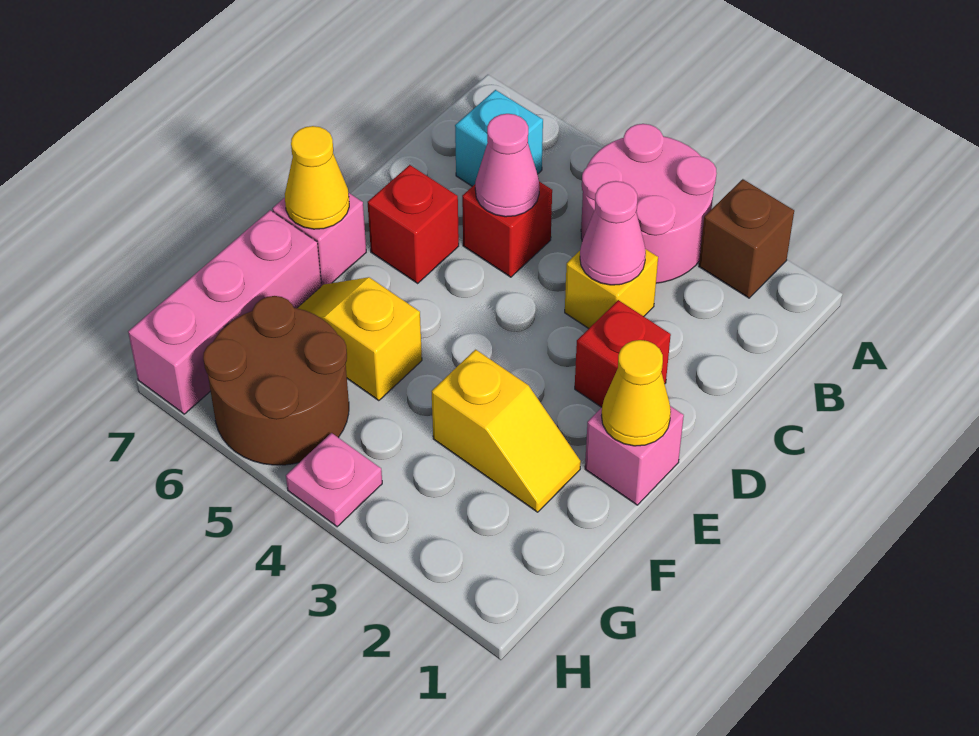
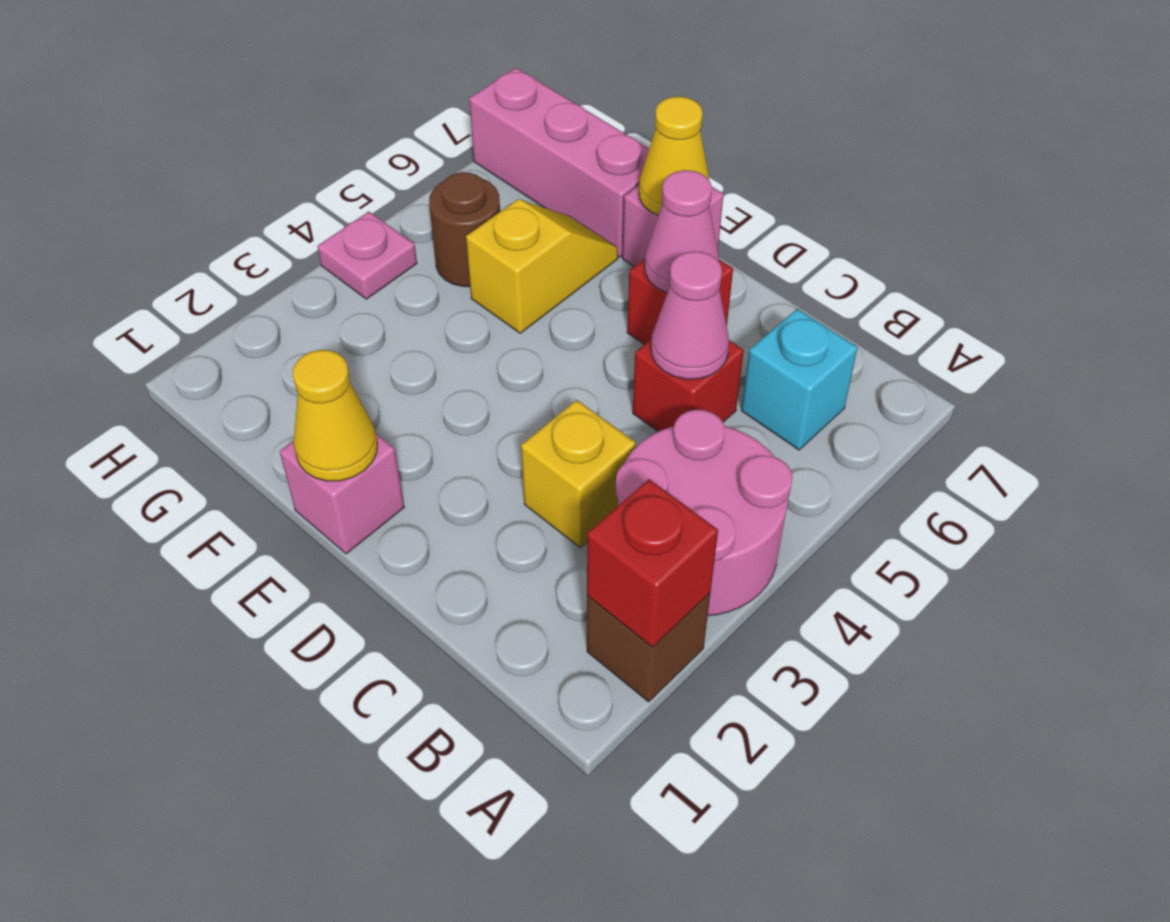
pink cone C3 level 2 -> pink cone D6 level 2
red brick D2 level 1 -> red brick A2 level 2
yellow slope F2:F3 level 1 top 3 -> none
brown round brick G5:H6 level 1 -> brown round brick G5 level 1

